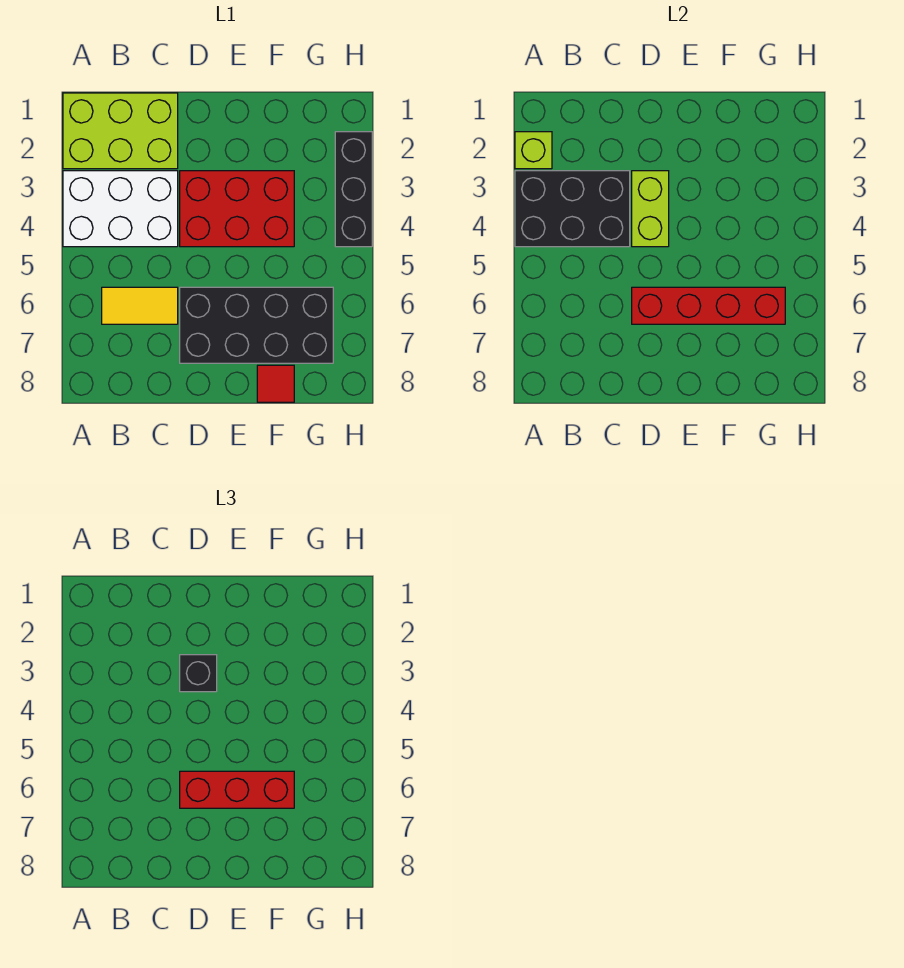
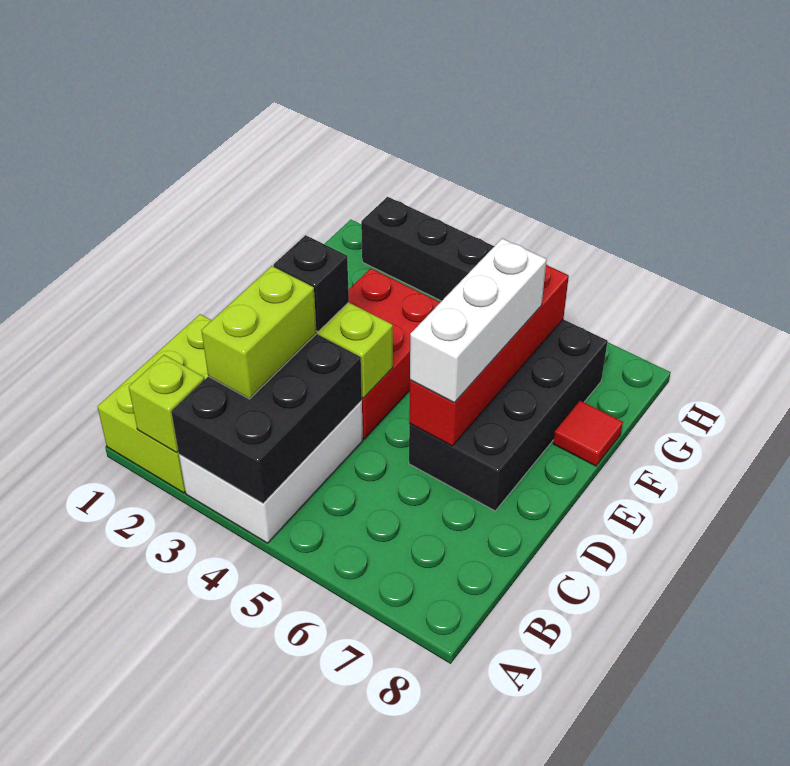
none -> lime brick B3:C3 level 3
yellow tile B6:C6 level 1 -> none
red brick D6:F6 level 3 -> white brick D6:F6 level 3

